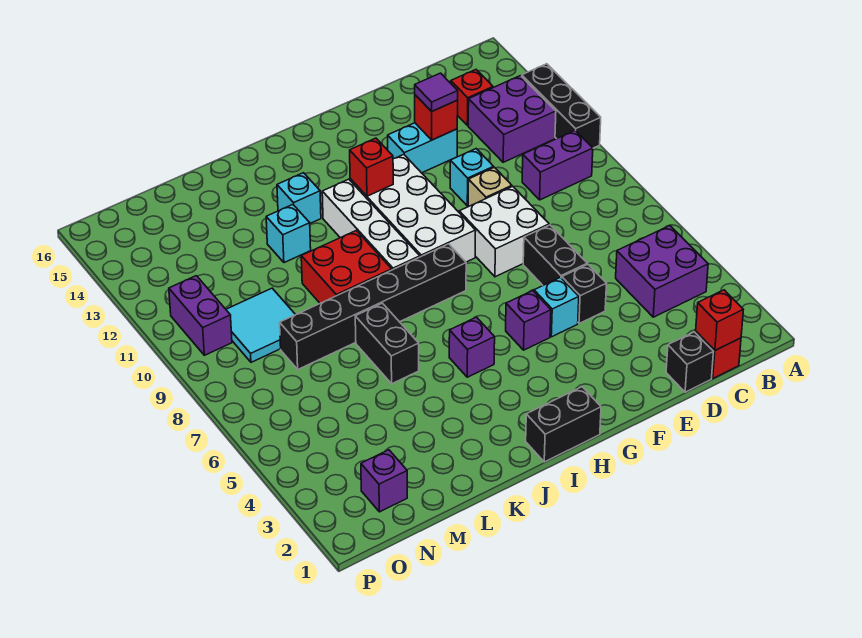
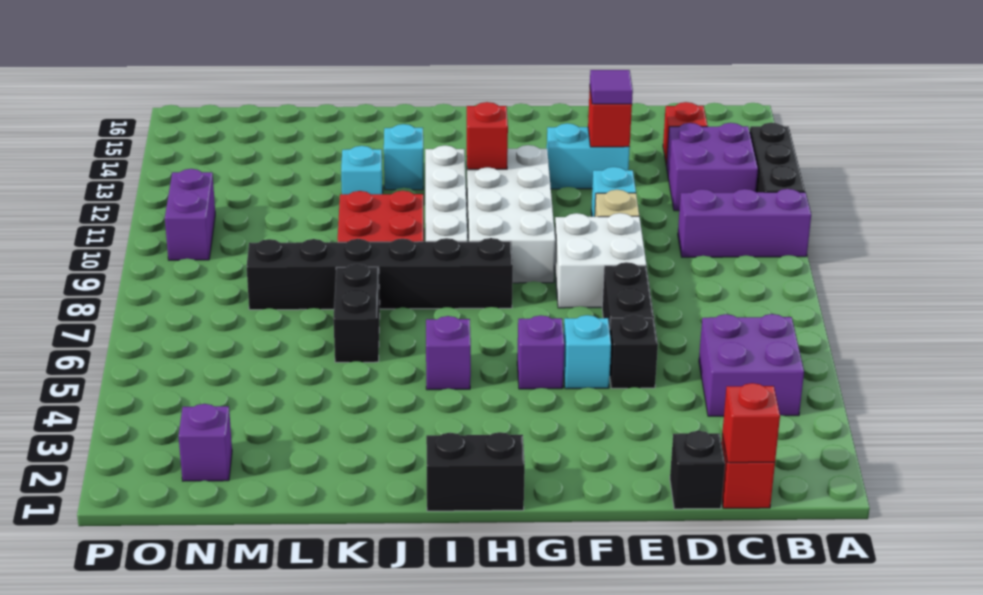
purple brick B10:C10 level 1 -> purple brick A10:C10 level 1
cyan tile M9:N10 level 1 -> none

